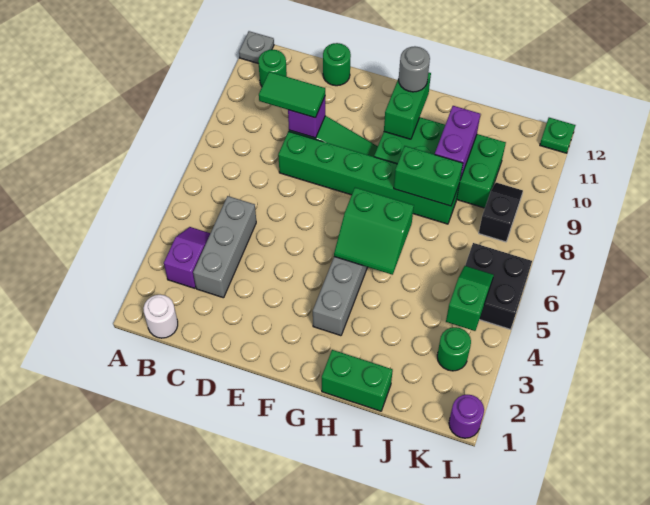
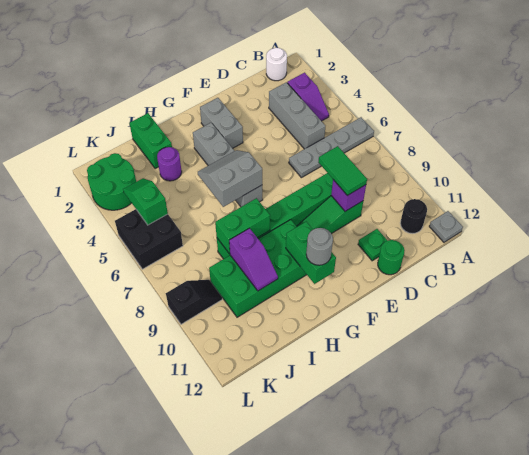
none -> grey plate A6:D6 level 1
green round brick B11 level 1 -> black round brick B11 level 1
green tile C9:D9 level 3 -> green tile D8:D9 level 3
none -> grey brick F2:F3 level 1
green slope G5:H6 level 2 top 6 -> grey slope G5:H6 level 2 top 6
green brick H1:I1 level 1 -> green brick I1:I2 level 1
purple brick I9:I10 level 2 -> purple slope I9:I10 level 2 top 9
green round brick K3 level 1 -> green round brick K2:L3 level 1
green slope K4:K5 level 2 top 4 -> green slope K4:K5 level 2 top 5
black slope K8:K9 level 1 top 8 -> black slope K9:L9 level 1 top L
purple round brick L1 level 1 -> purple round brick I3 level 1
green plate L12 level 1 -> green plate D11 level 1

